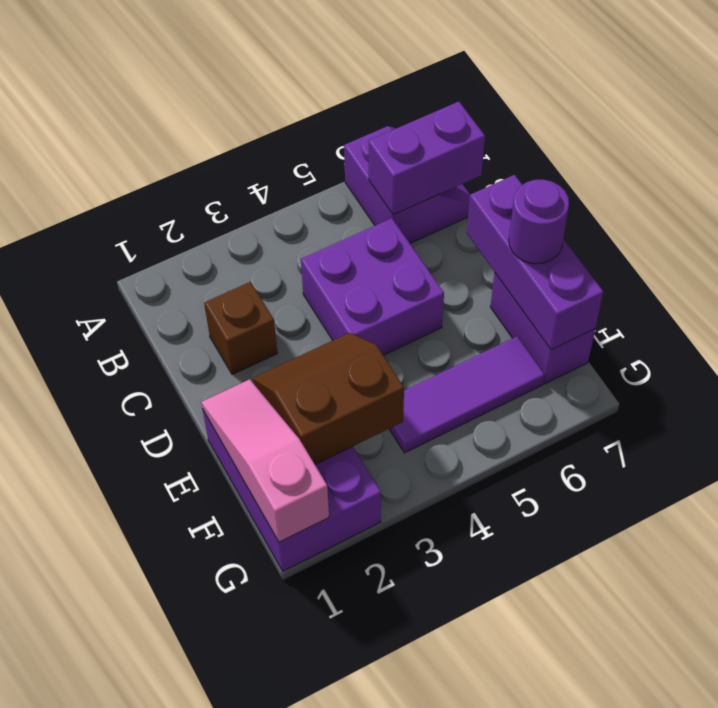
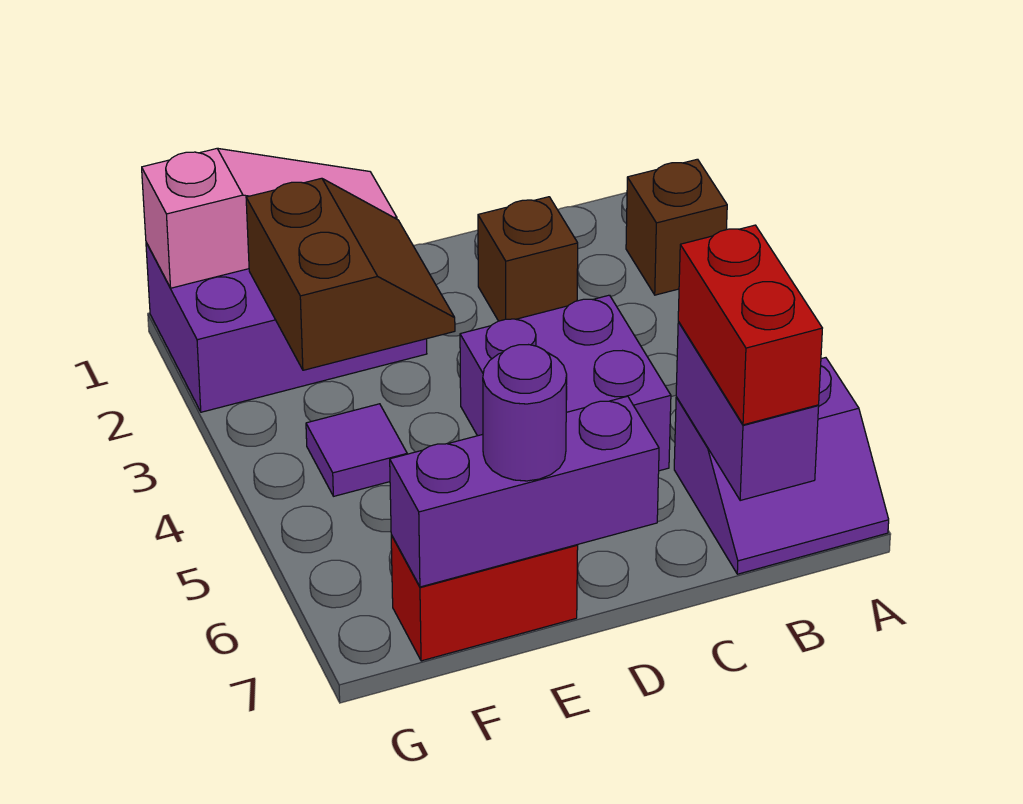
none -> brown brick A2 level 1
none -> red brick B6:B7 level 3
purple brick E7:F7 level 1 -> red brick E7:F7 level 1
purple tile F4:F6 level 1 -> purple tile F4 level 1

